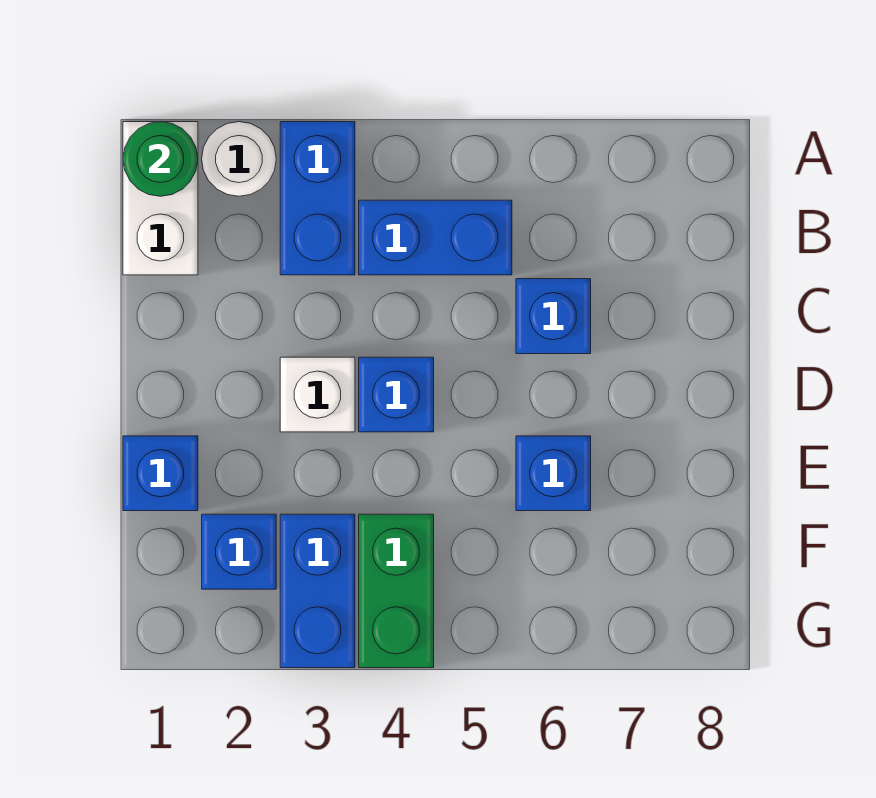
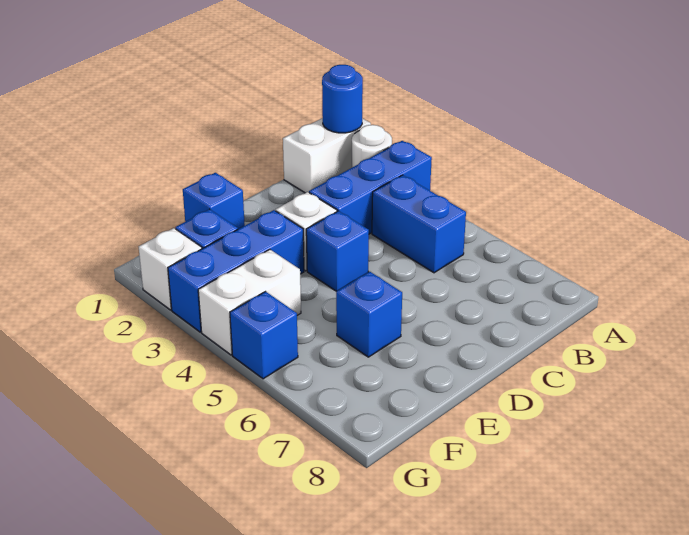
green round brick A1 level 2 -> blue round brick A1 level 2
blue brick A3:B3 level 1 -> blue brick A3:C3 level 1
blue brick C6 level 1 -> blue brick G5 level 1
blue brick F3:G3 level 1 -> blue brick E3:G3 level 1
green brick F4:G4 level 1 -> white brick F4:G4 level 1
none -> white brick G2 level 1

